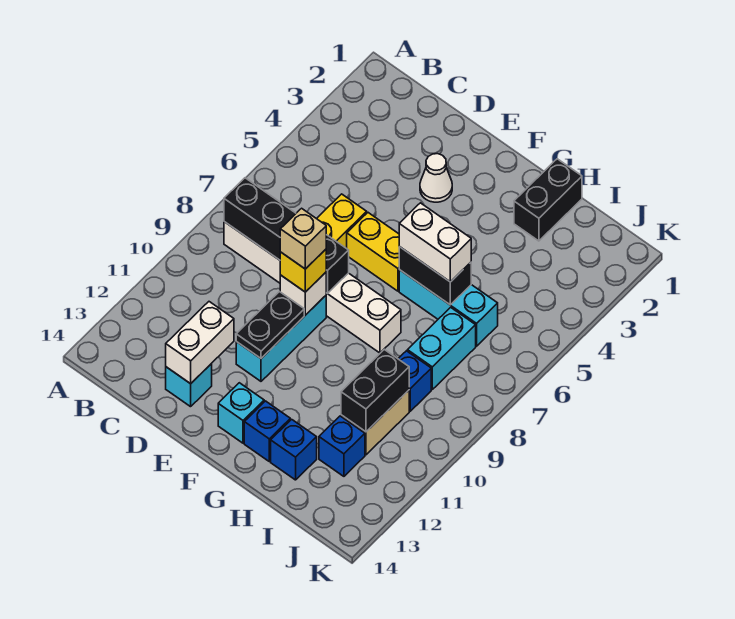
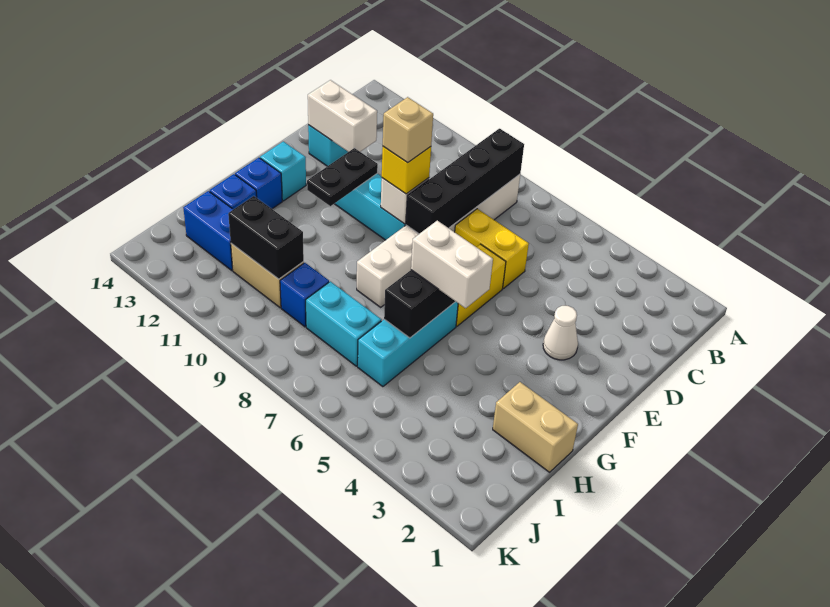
black plate E10:E11 level 2 -> black plate E11:F11 level 2
white brick G6:H6 level 3 -> white brick G5:G6 level 3
black brick H1:H2 level 1 -> tan brick H1:H2 level 1
blue brick I12 level 1 -> blue brick I12:I13 level 1

